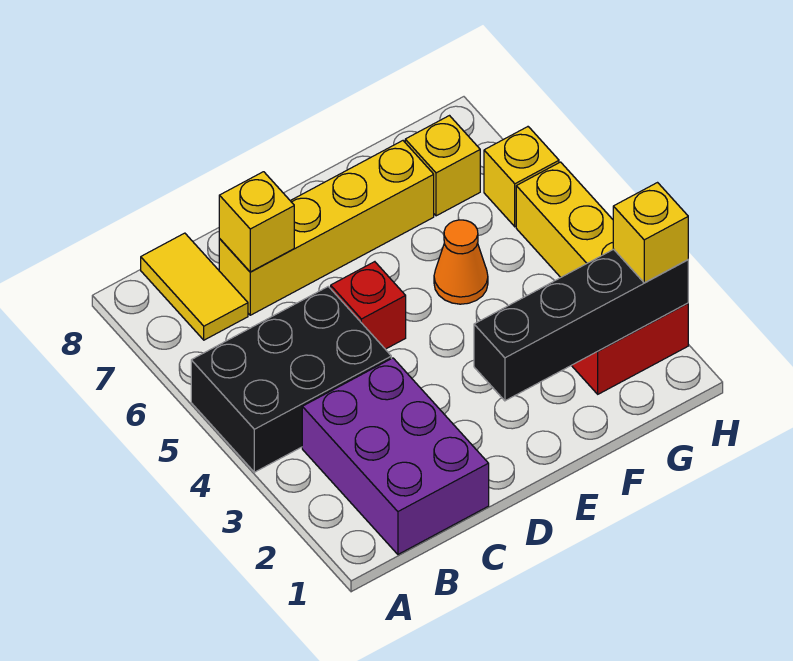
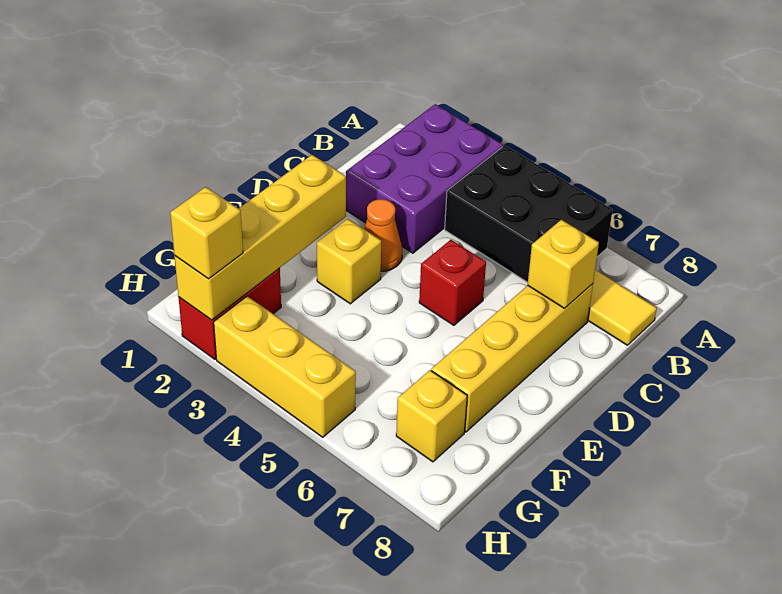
black brick A4:C5 level 1 -> black brick A4:B6 level 1
purple brick B1:C3 level 1 -> purple brick A2:C3 level 1
black brick E2:H2 level 2 -> yellow brick E2:H2 level 2
orange cone F5 level 1 -> orange cone D3 level 1
yellow brick H6 level 1 -> yellow brick E3 level 1

